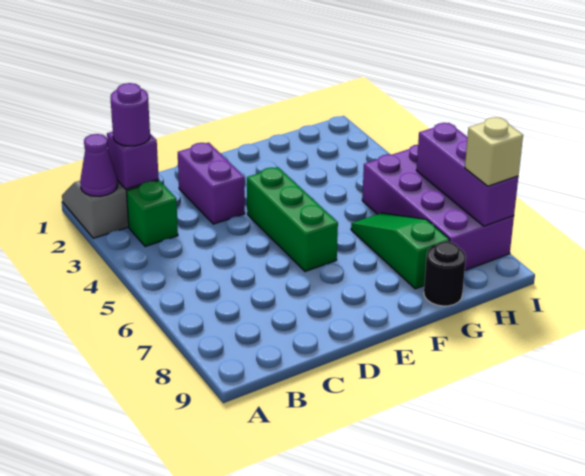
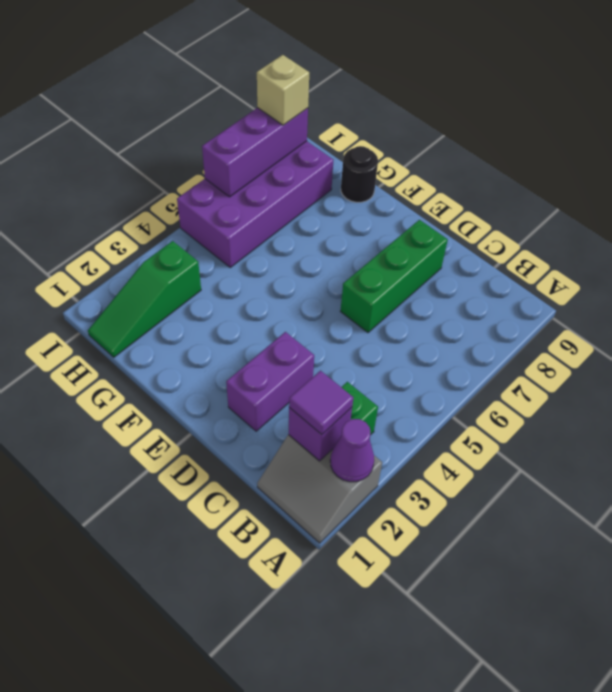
purple round brick B2 level 3 -> purple tile B2 level 3
green brick E4:E6 level 1 -> green brick D6:D8 level 1
green slope G6:G8 level 1 top 8 -> green slope H1:H3 level 1 top 3

